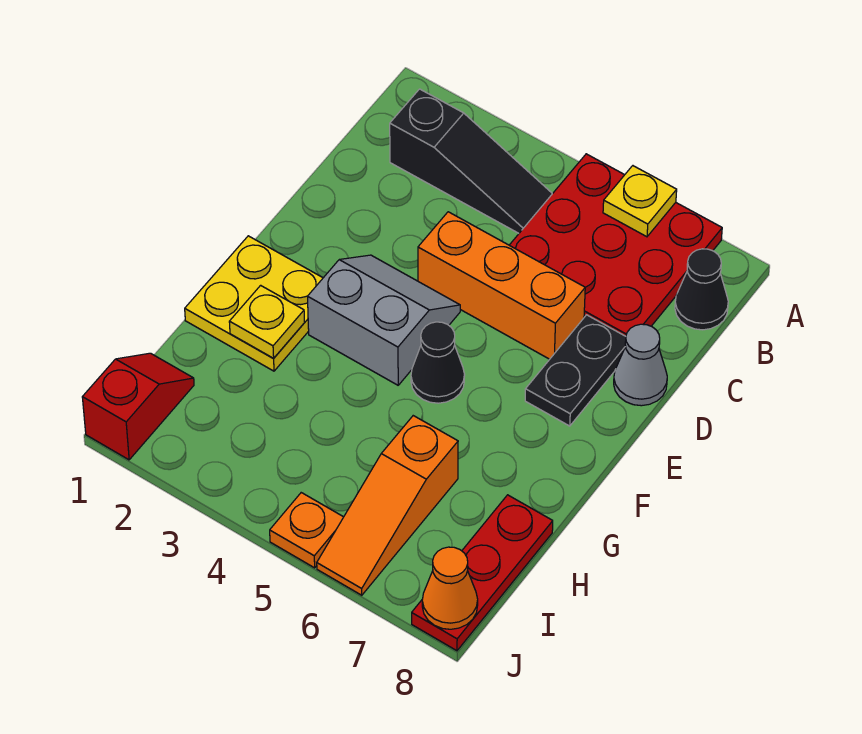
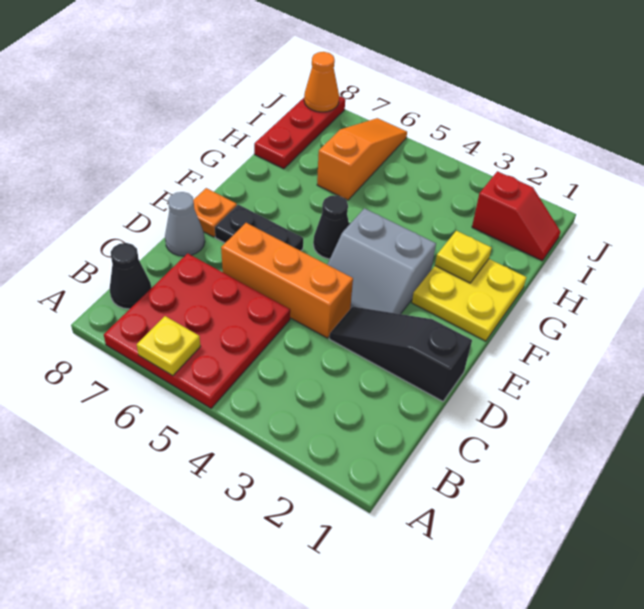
black slope B2:B4 level 1 top 2 -> black slope D1:D3 level 1 top 1
black plate D7:E7 level 1 -> black plate E6:E7 level 1
red slope I1:J1 level 1 top J -> red slope I1:I2 level 1 top 2
orange plate J5 level 1 -> orange plate E8 level 1

